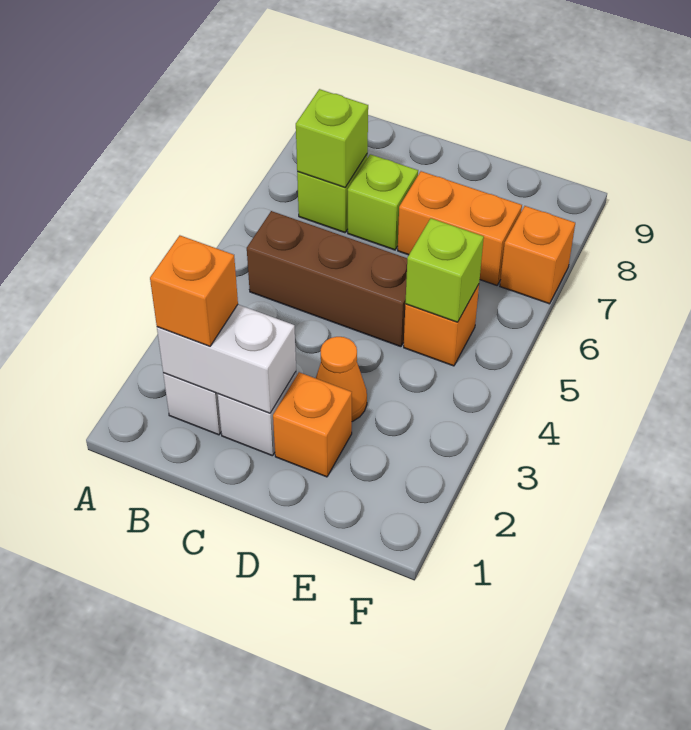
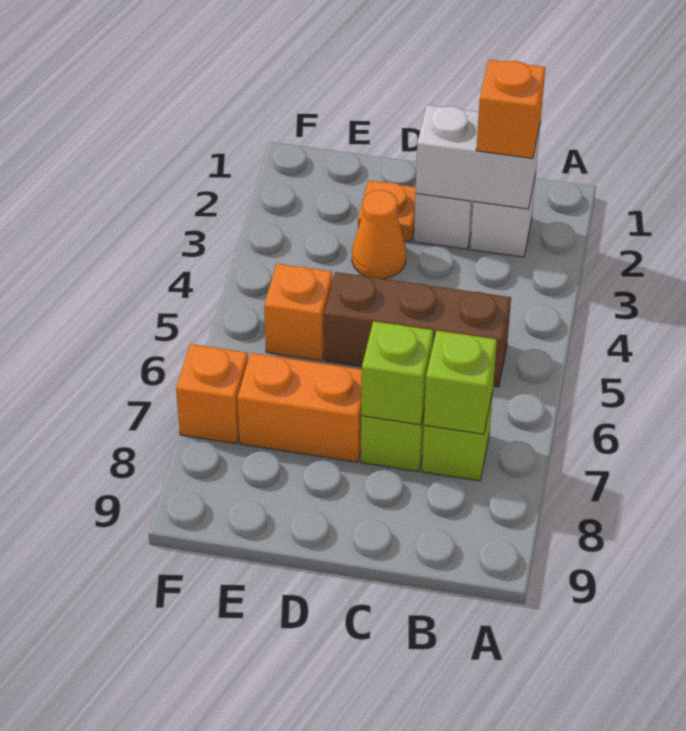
orange brick D2 level 1 -> orange plate D2 level 1
lime brick E5 level 2 -> lime brick C7 level 2

